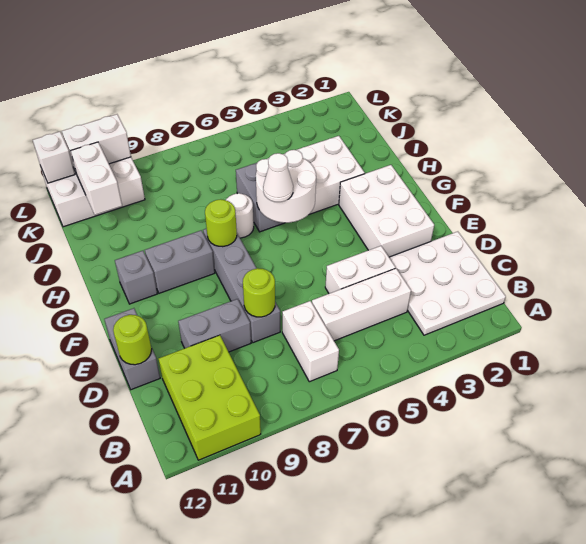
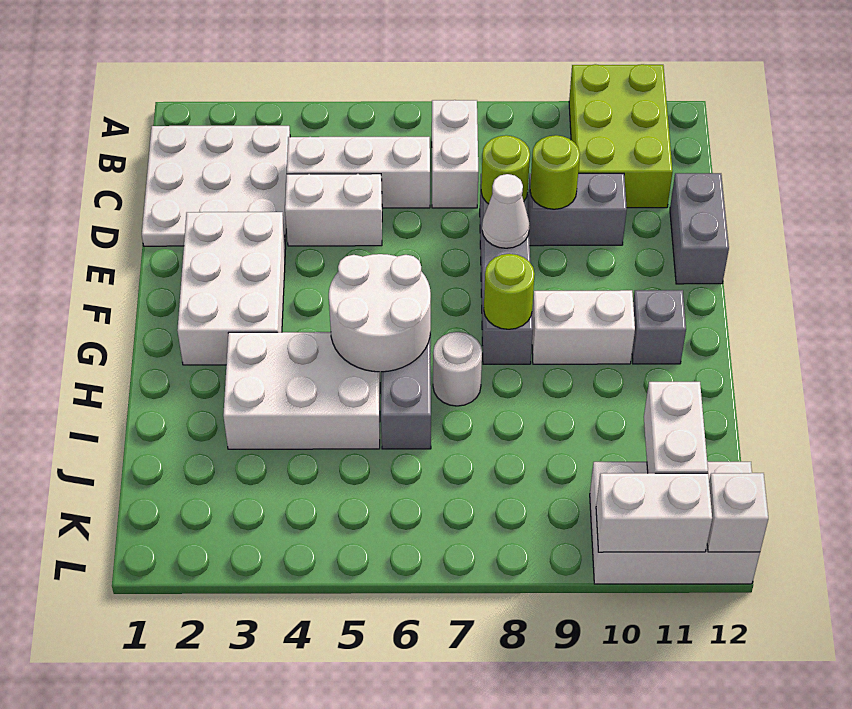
lime round brick D12 level 2 -> lime round brick D9 level 2
white cone G6 level 3 -> white cone E8 level 2
grey brick G9:G10 level 1 -> white brick G9:G10 level 1

